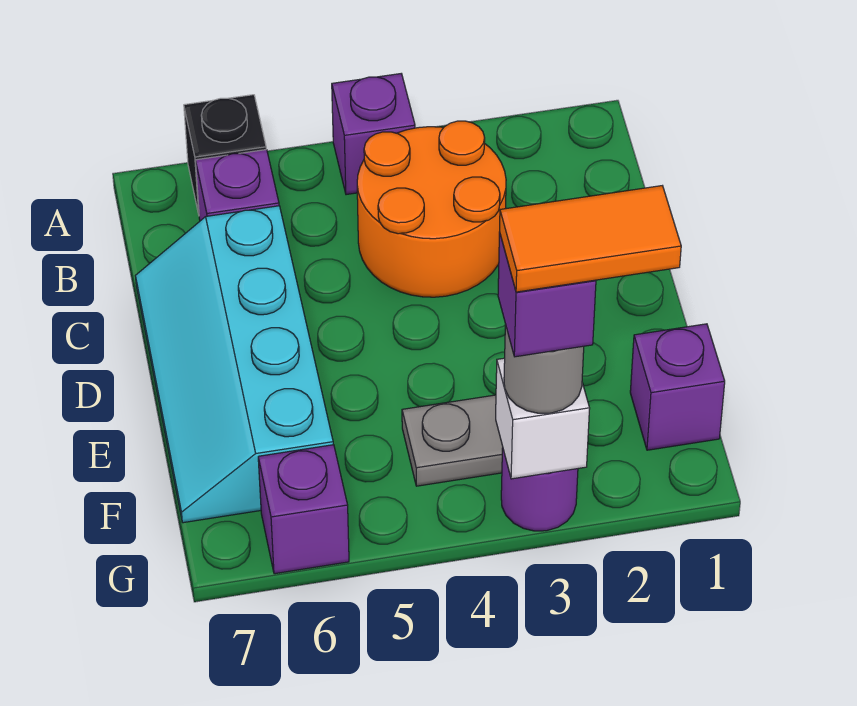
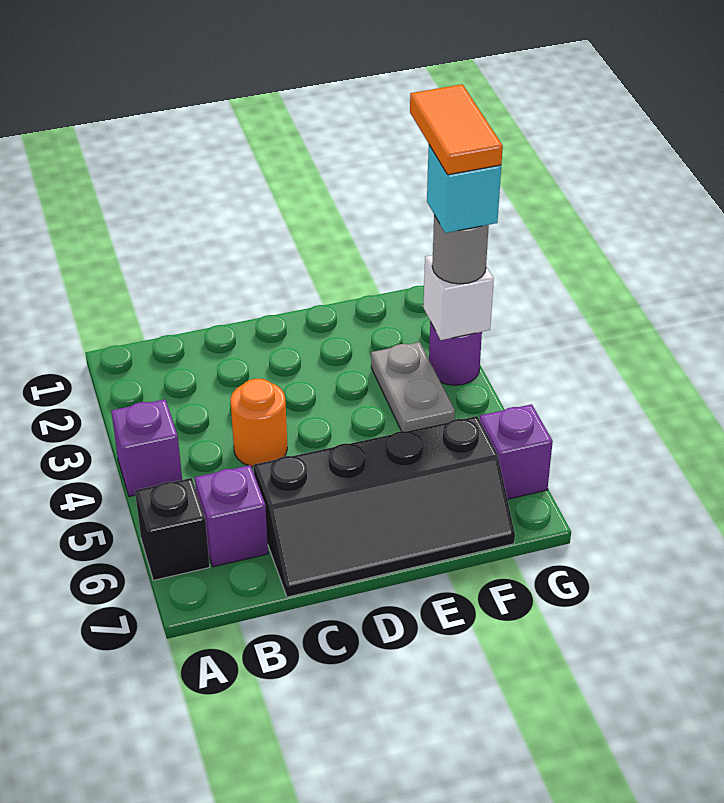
orange round brick B3:C4 level 1 -> orange round brick C4 level 1
cyan slope C6:F7 level 1 top 6 -> black slope C6:F7 level 1 top 6
purple brick F1 level 1 -> none
purple brick G3 level 4 -> cyan brick G3 level 4

